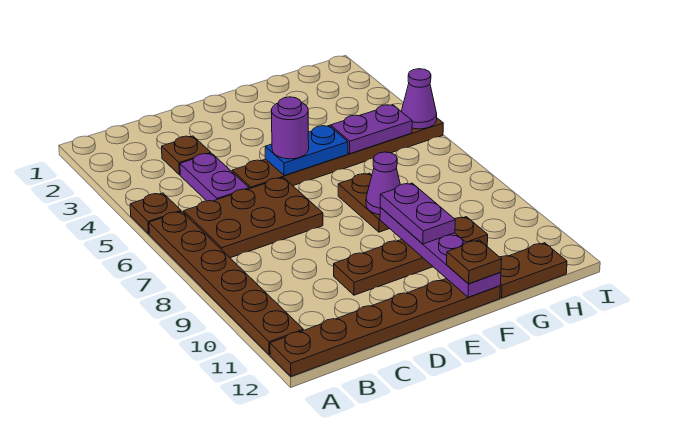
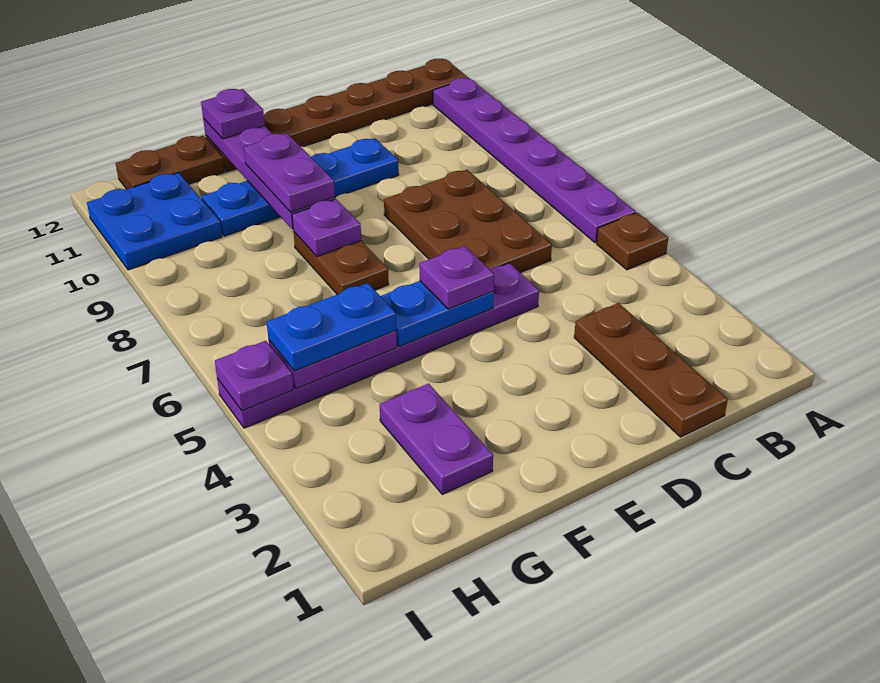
brown plate A6:A11 level 1 -> purple plate A6:A11 level 1
brown plate B6:D7 level 1 -> brown plate C6:D8 level 1
brown plate C3 level 1 -> brown plate C1:C3 level 1
purple plate C4:C5 level 1 -> purple plate G2:G3 level 1
brown plate D5:I5 level 1 -> purple plate D5:I5 level 1
brown plate D10:G10 level 1 -> blue plate D10:G10 level 1
purple round brick E5 level 3 -> purple plate E5 level 3
purple cone F8 level 2 -> purple plate F8 level 2
brown plate F12 level 3 -> purple plate F12 level 3
none -> blue plate G5:H5 level 3
none -> blue plate H10:I11 level 1
purple cone I5 level 2 -> purple plate I5 level 2

